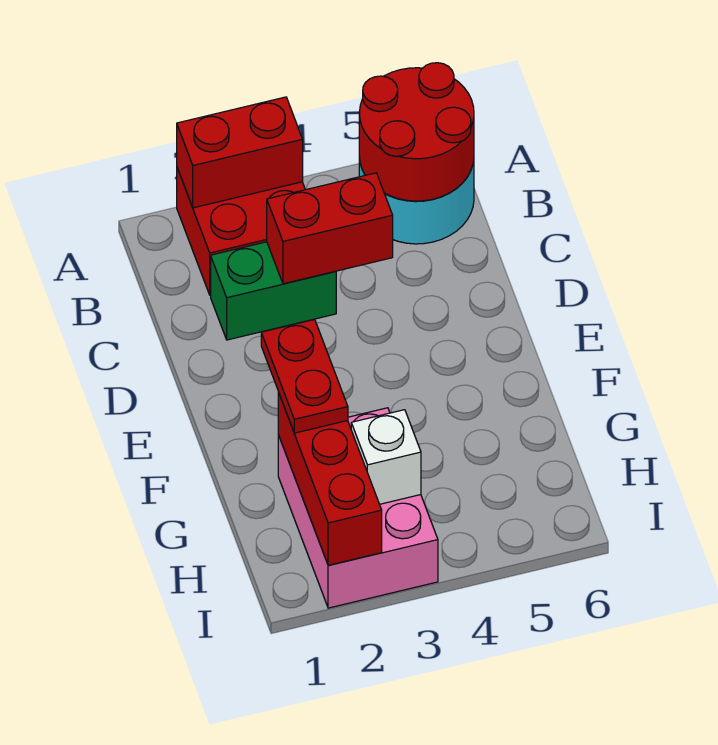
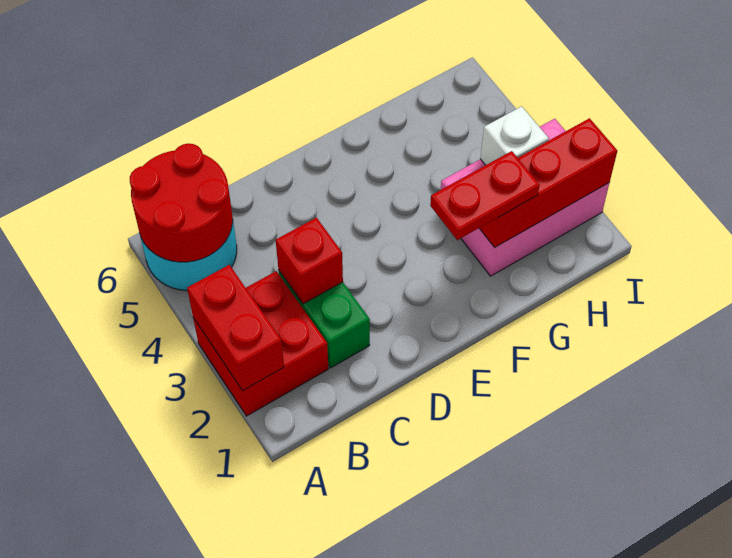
red brick C3:C4 level 2 -> red brick C3 level 2

